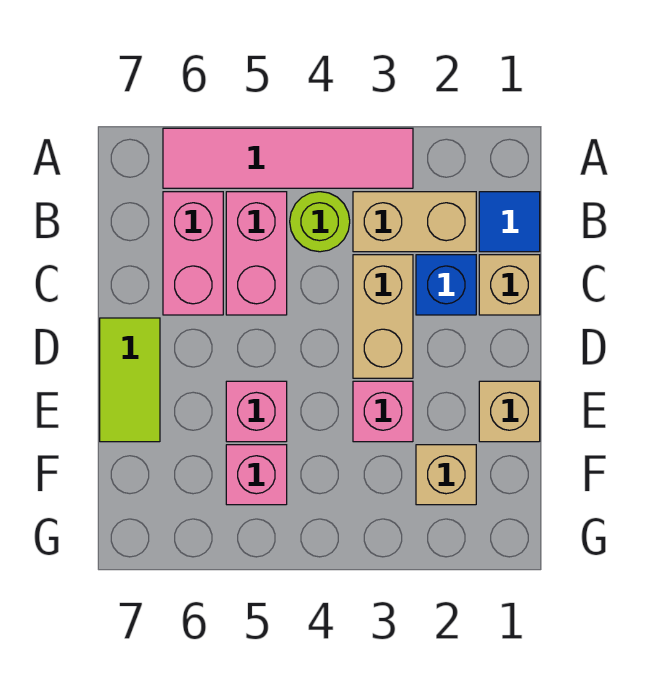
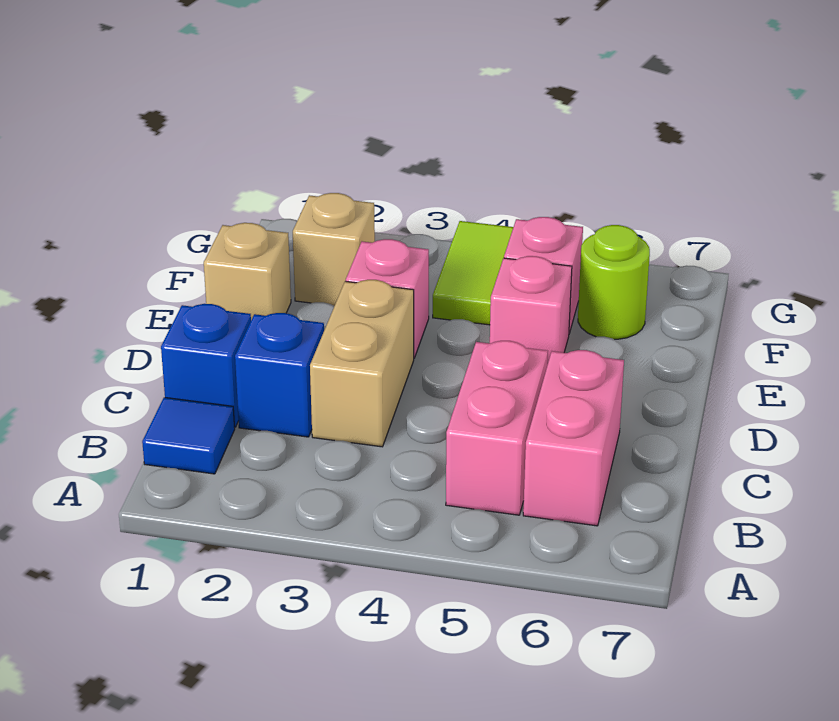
pink tile A3:A6 level 1 -> none
tan brick B2:B3 level 1 -> none
lime round brick B4 level 1 -> lime round brick F6 level 1
tan brick C1 level 1 -> blue brick C1 level 1
lime tile D7:E7 level 1 -> lime tile F4:G4 level 1

